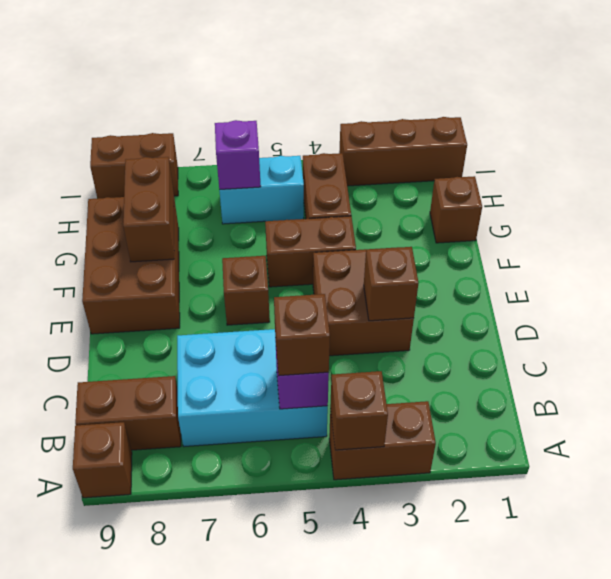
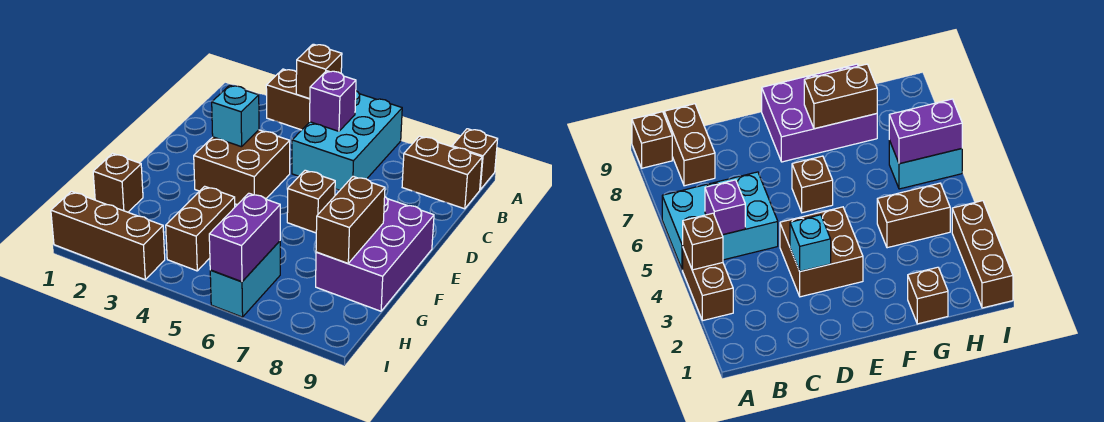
cyan brick B5:C7 level 1 -> cyan brick A5:C6 level 1
brown brick B5 level 3 -> none
brown brick D3 level 2 -> cyan brick D3 level 2
brown brick E8:G9 level 1 -> purple brick E8:G9 level 1
brown brick F4:F5 level 1 -> none
cyan brick H5:H6 level 1 -> cyan brick H6:I6 level 1
purple brick H6 level 2 -> purple brick H6:I6 level 2
brown brick I8:I9 level 1 -> none

